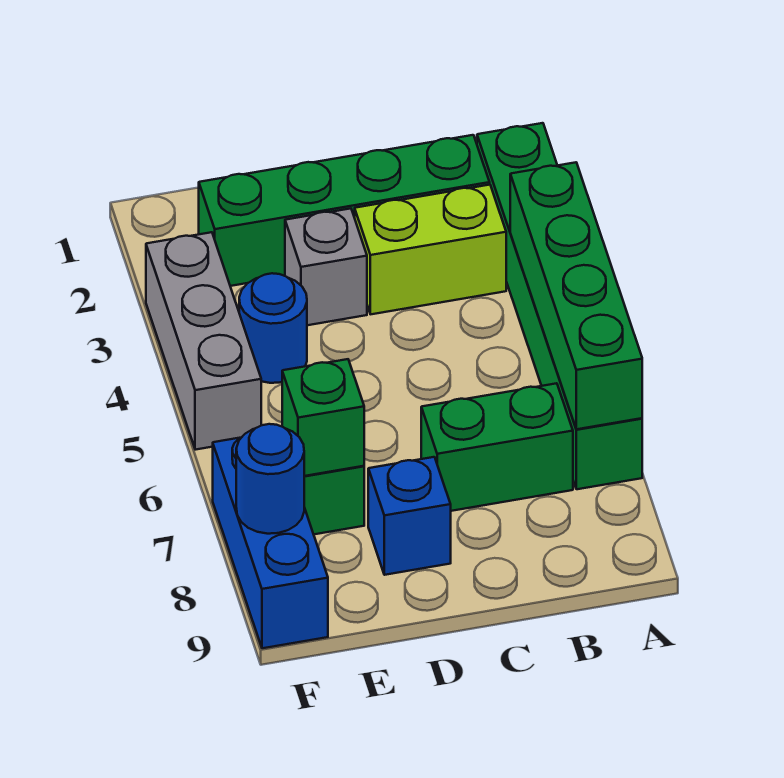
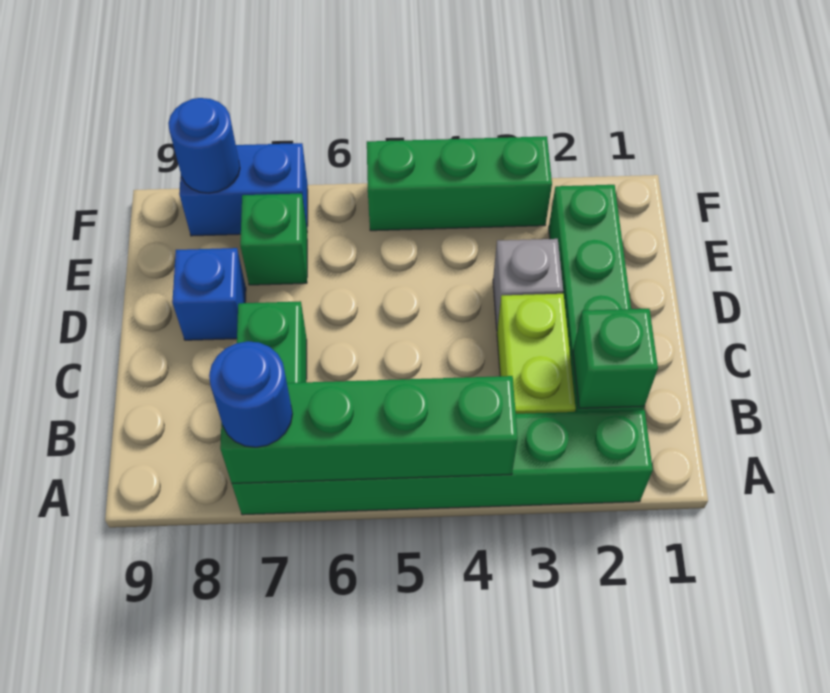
blue round brick E4 level 1 -> blue round brick A7 level 3
green brick E7 level 2 -> green brick B2 level 2
grey brick F3:F5 level 1 -> green brick F3:F5 level 1
blue brick F7:F9 level 1 -> blue brick F7:F8 level 1

